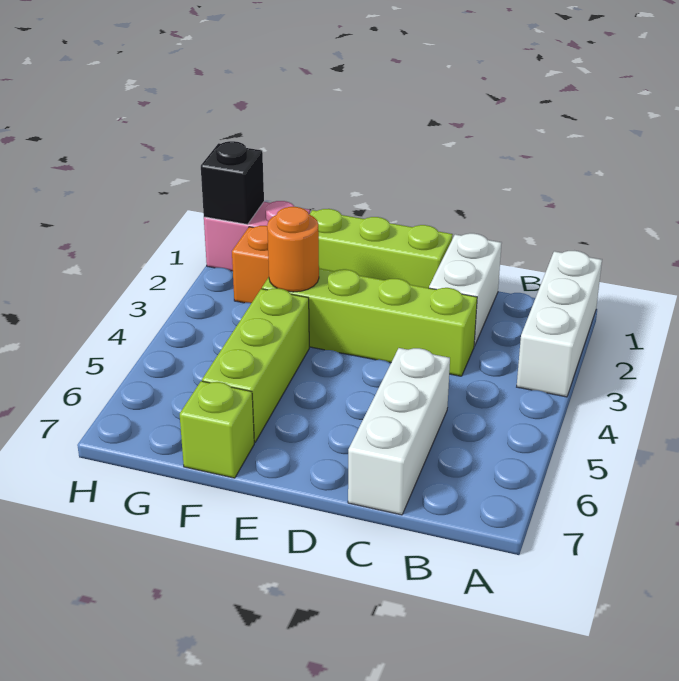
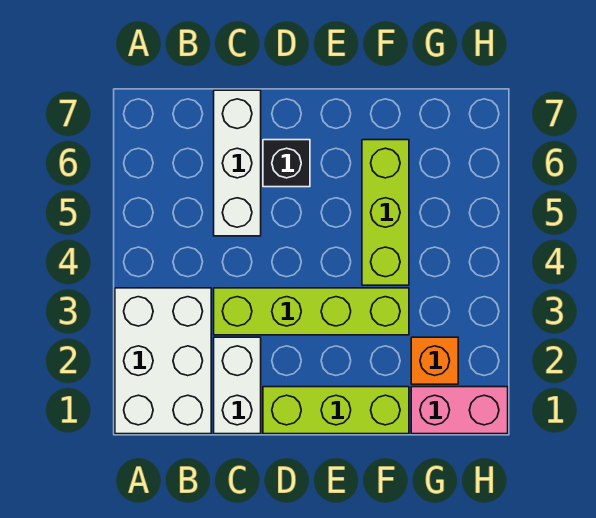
white brick A1:A3 level 1 -> white brick A1:B3 level 1
orange round brick F3 level 2 -> none
lime brick F7 level 1 -> none
black brick H1 level 2 -> black brick D6 level 1

